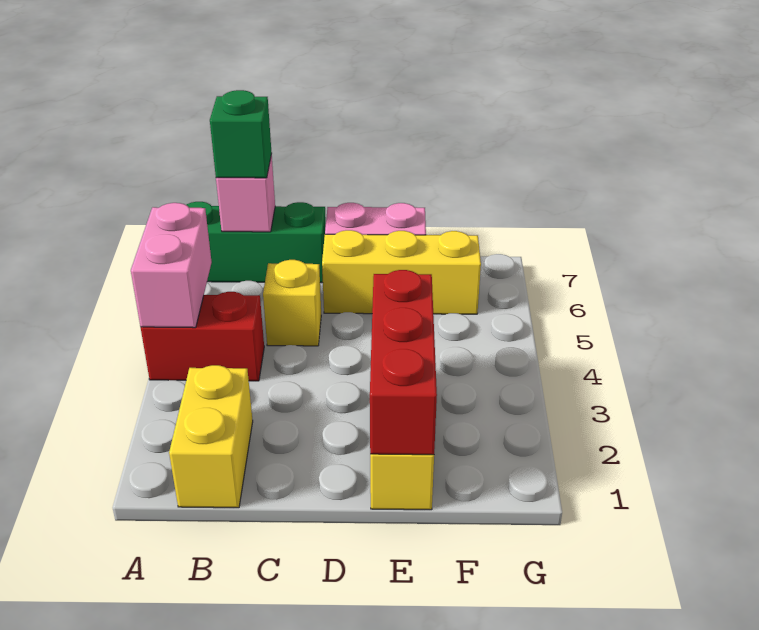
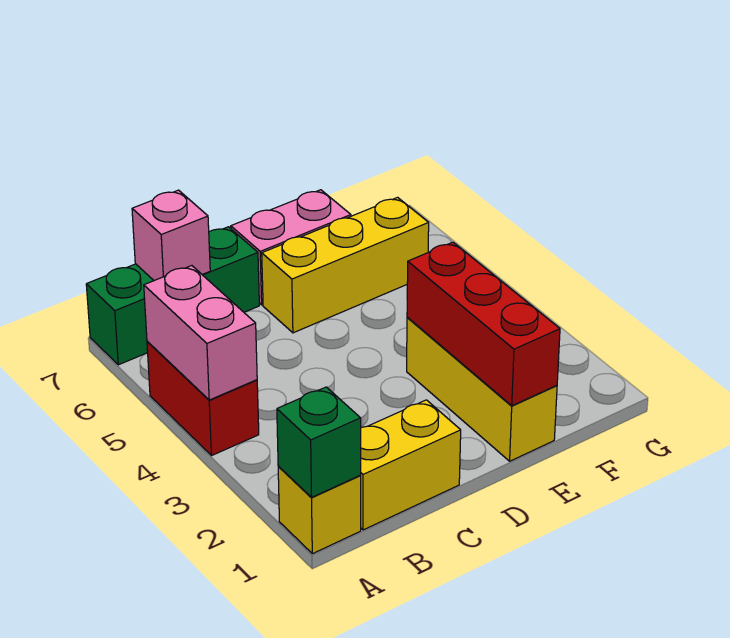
red brick A4:B4 level 1 -> red brick A4:A5 level 1
yellow brick B1:B2 level 1 -> yellow brick B1:C1 level 1
green brick B7 level 3 -> green brick A1 level 2
yellow brick C5 level 1 -> yellow brick A1 level 1

